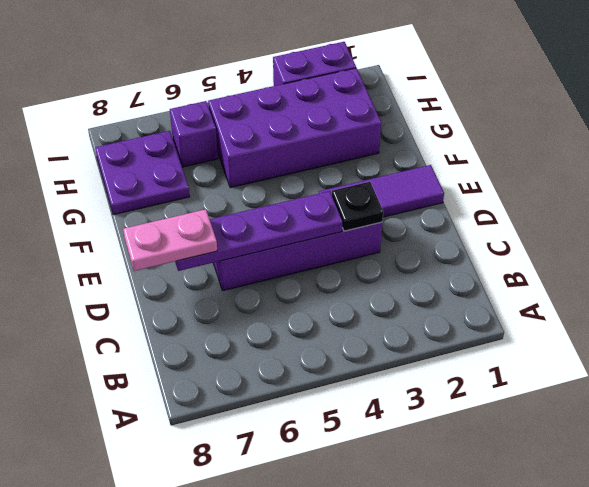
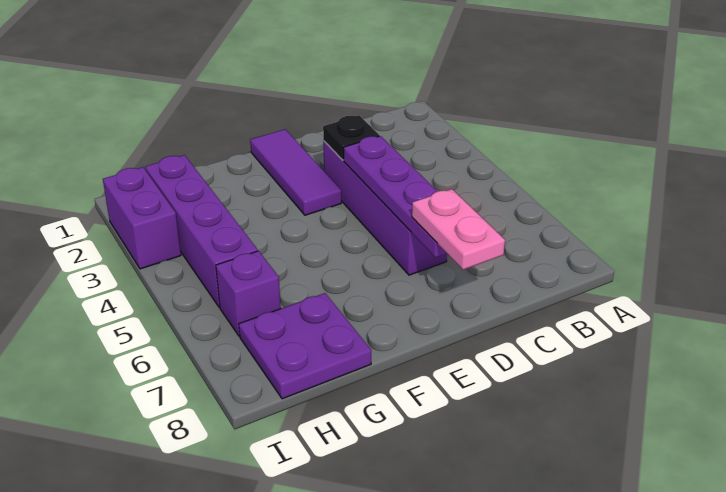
purple brick G2:H5 level 1 -> purple brick H2:H5 level 1

